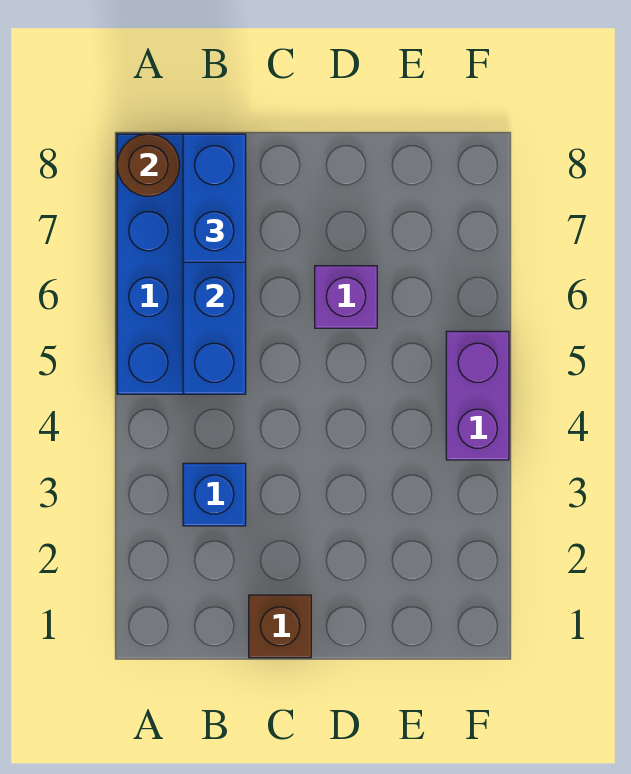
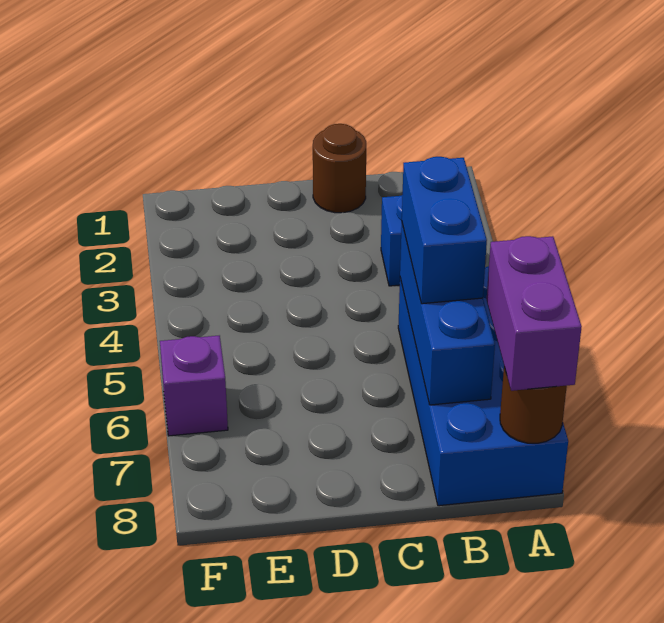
blue brick B7:B8 level 3 -> blue brick B5:B6 level 3
brown brick C1 level 1 -> brown round brick C1 level 1
purple brick D6 level 1 -> purple brick F6 level 1
purple brick F4:F5 level 1 -> purple brick A7:A8 level 3

